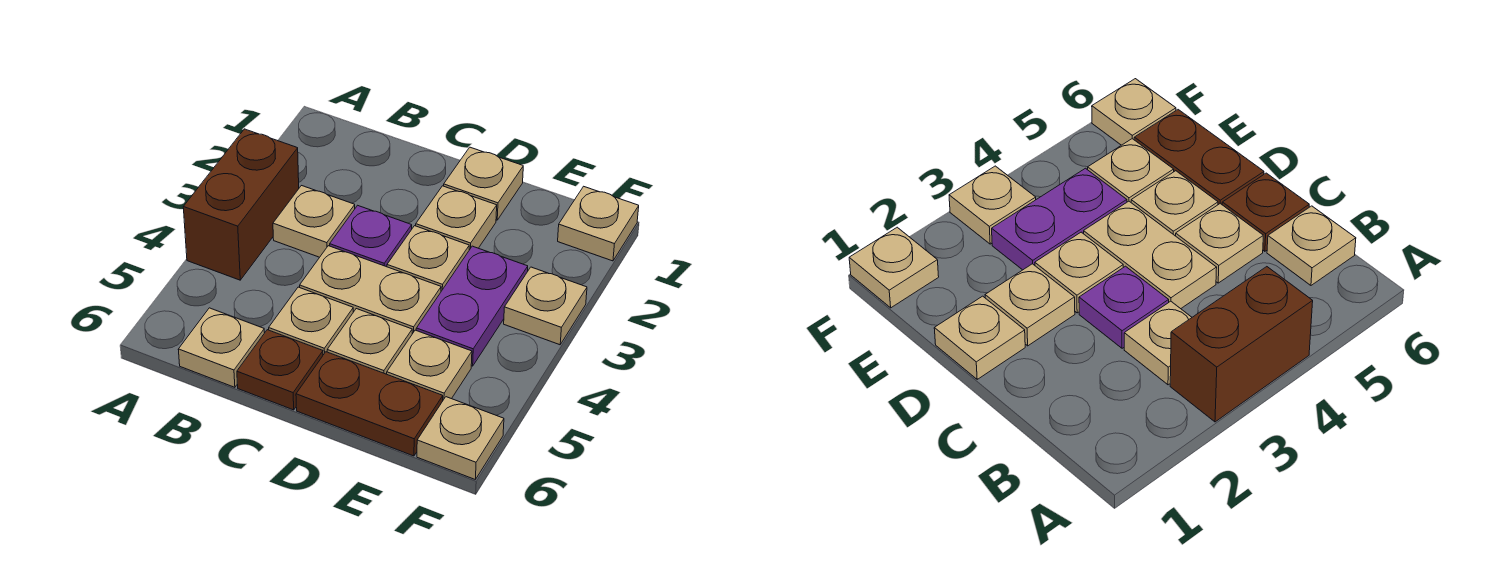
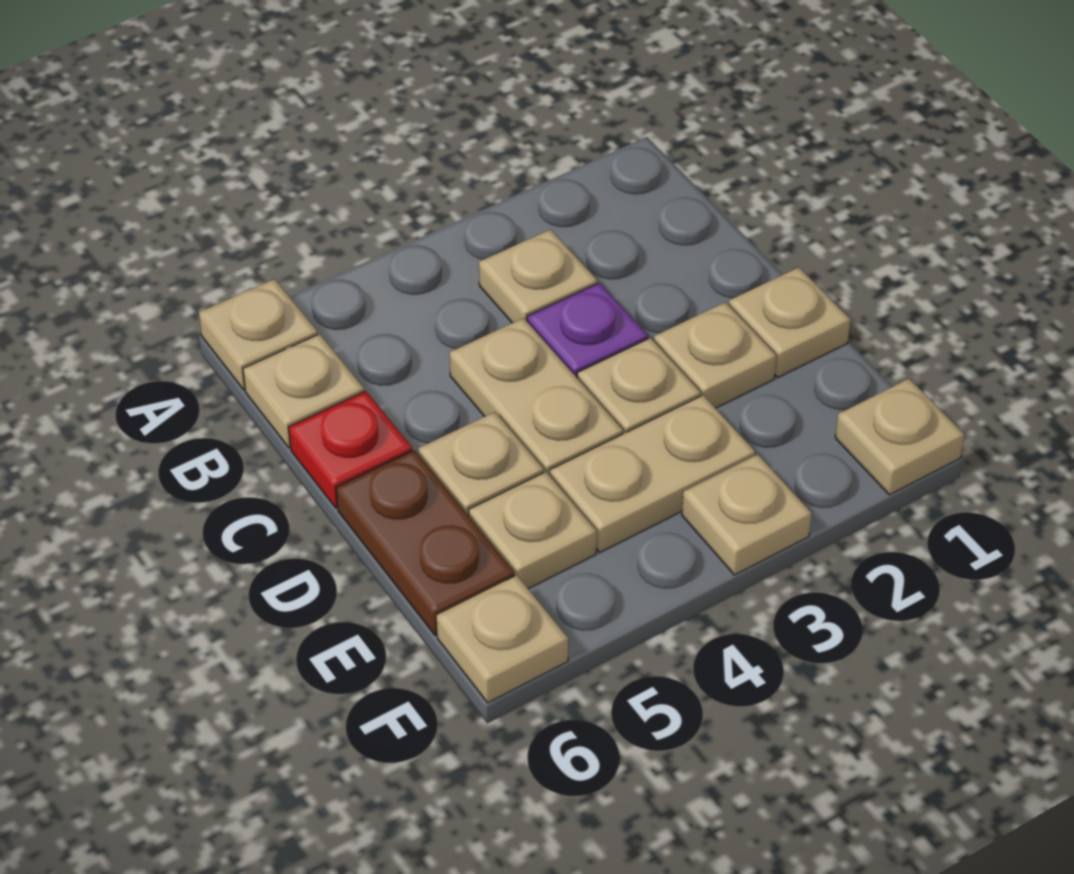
brown brick A3:A4 level 1 -> none
tan plate C5 level 1 -> tan plate A6 level 1
brown plate C6 level 1 -> red plate C6 level 1
purple plate E3:E4 level 1 -> tan plate E3:E4 level 1

